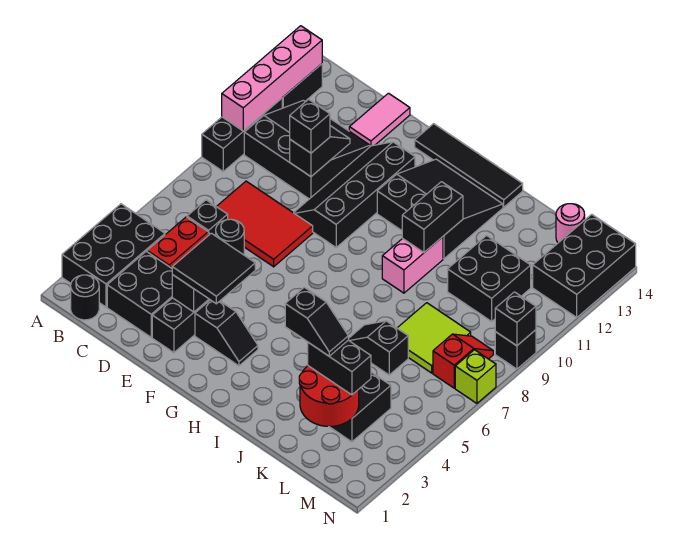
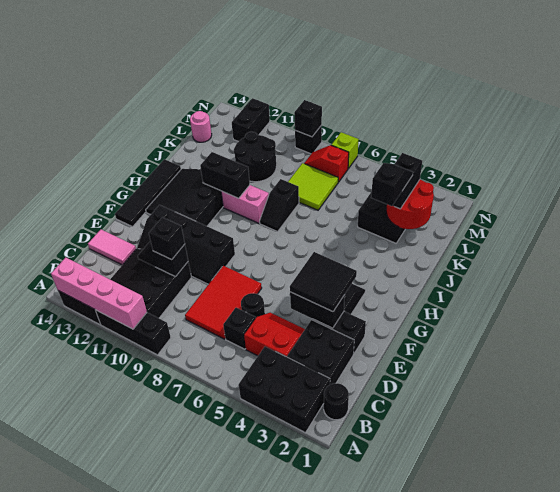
black slope J6:K6 level 1 top K -> black slope I8:J8 level 1 top J
black brick K10:L11 level 1 -> black round brick K10:L11 level 1
black brick M12:N14 level 1 -> black brick M12:N12 level 1

